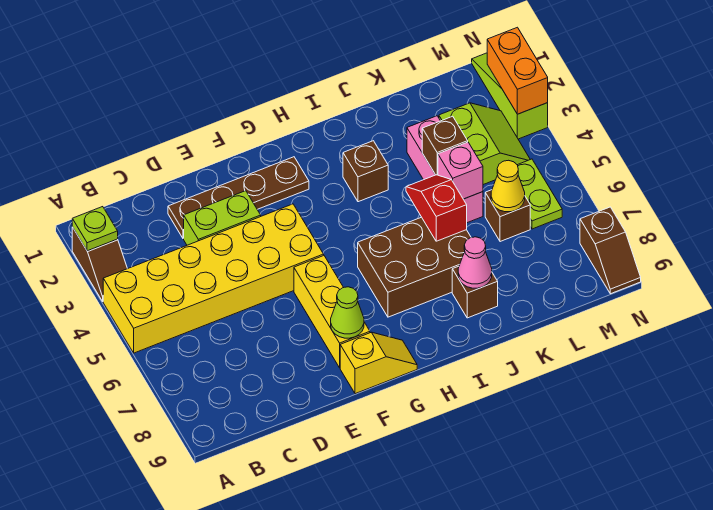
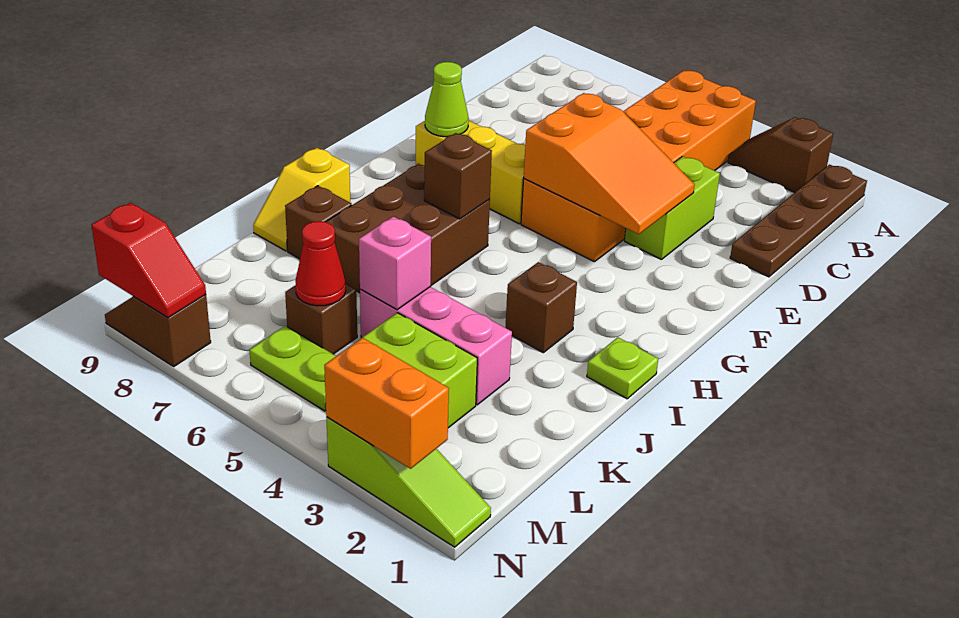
lime plate A2 level 2 -> lime plate I1 level 1
yellow brick A4:F5 level 1 -> orange brick A4:F5 level 1
brown plate D2:G2 level 1 -> brown plate A1:D1 level 1
none -> orange slope E3:F5 level 2 top 5
yellow slope F9:G9 level 1 top F -> yellow slope I9:J9 level 1 top I
red slope J5:J6 level 2 top 6 -> red slope N8:N9 level 2 top 9
pink cone J8 level 2 -> none
brown brick K4 level 2 -> brown brick H6 level 2
yellow cone L6 level 2 -> red cone L6 level 2

